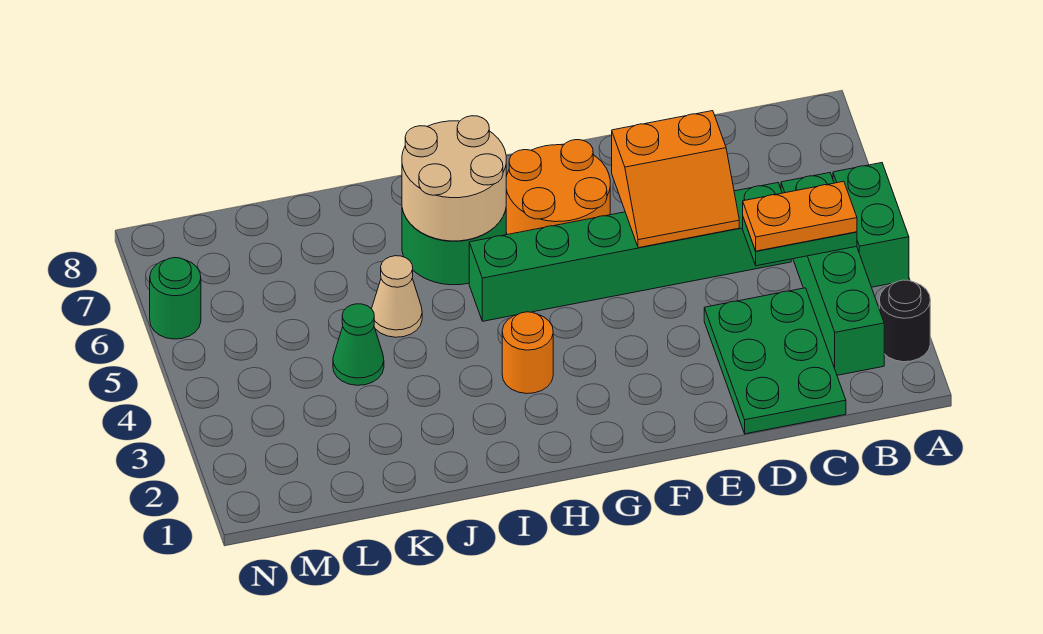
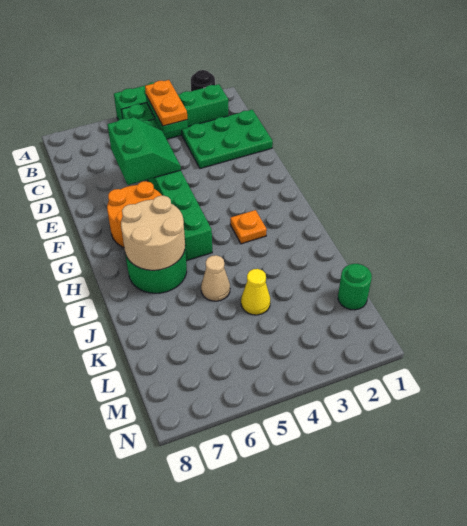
orange slope D5:E6 level 2 top 6 -> green slope D5:E6 level 2 top 6
orange round brick H3 level 1 -> orange plate H3 level 1
green cone K4 level 1 -> yellow cone K4 level 1
green round brick N6 level 1 -> green round brick L1 level 1

